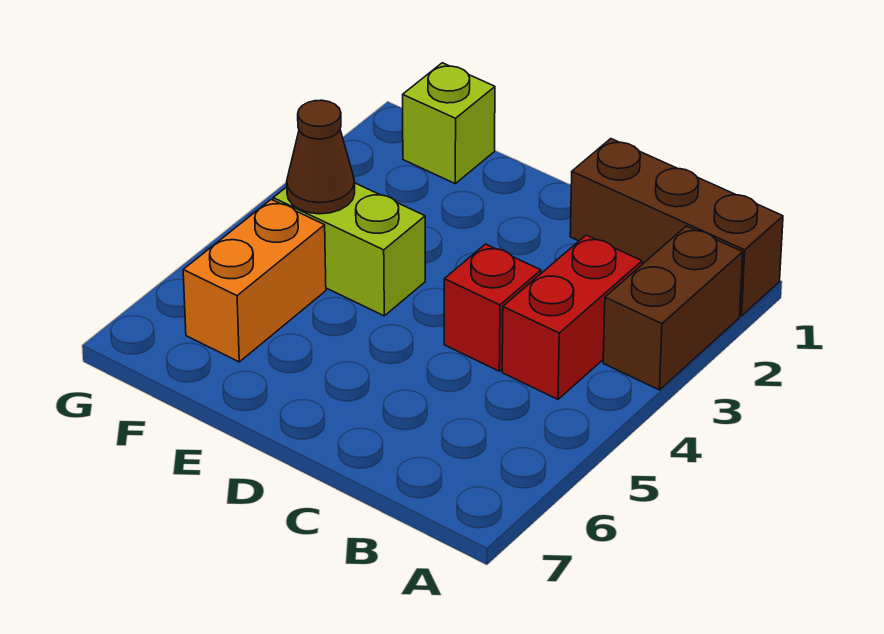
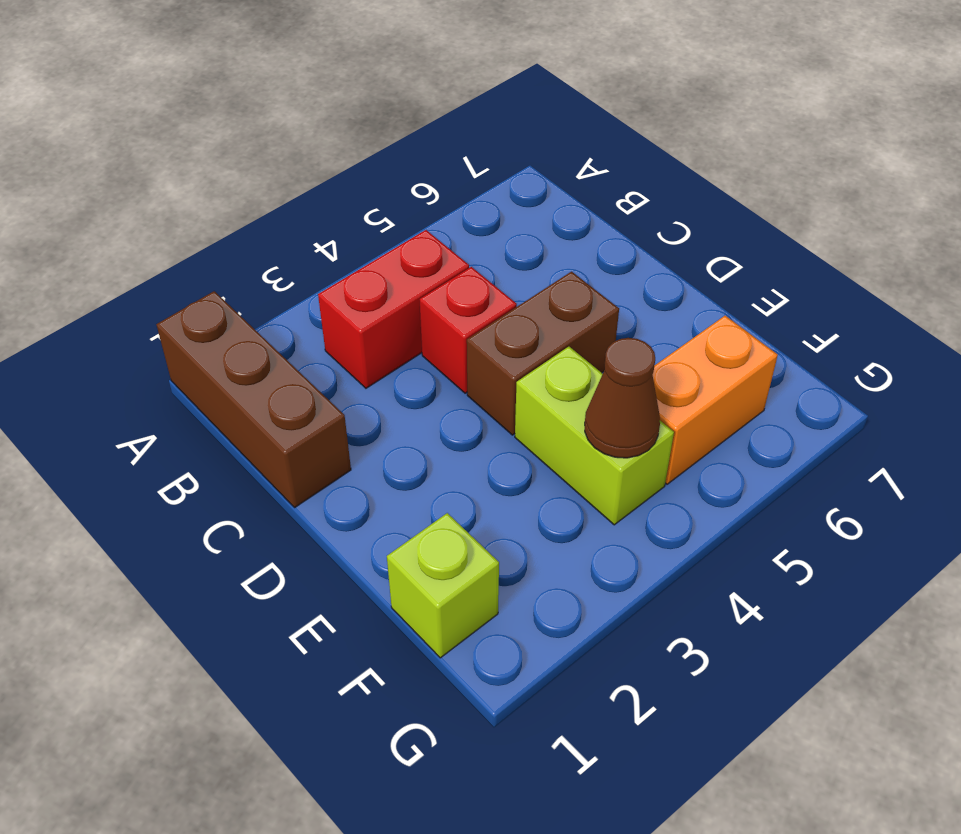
brown brick A2:A3 level 1 -> brown brick D4:D5 level 1

